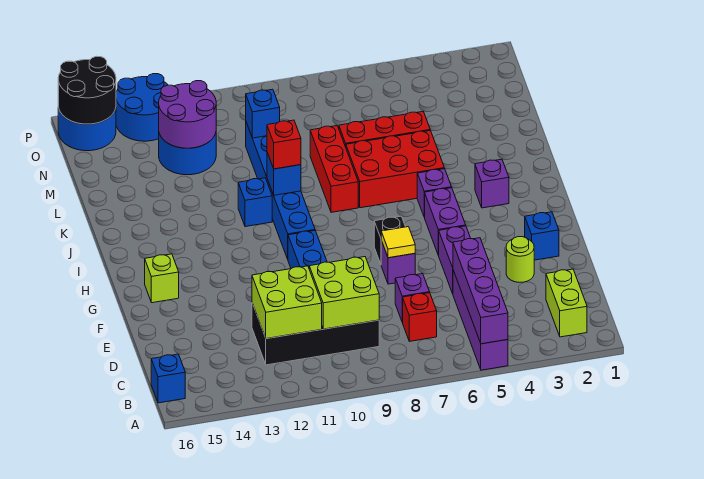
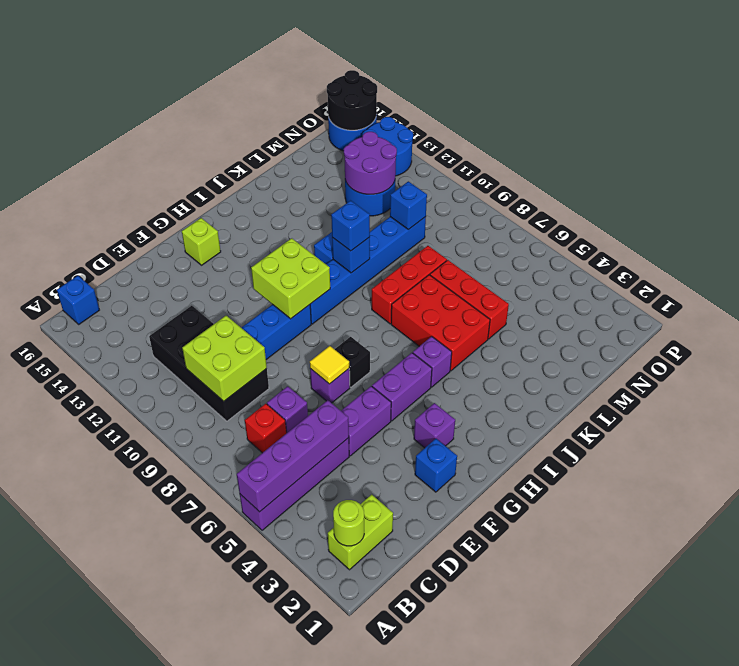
lime brick C11:D12 level 2 -> lime brick G10:H11 level 2
lime round brick E3 level 1 -> lime round brick B2 level 2
purple brick I3 level 1 -> purple brick G3 level 1
red brick J10 level 3 -> blue brick J10 level 3

